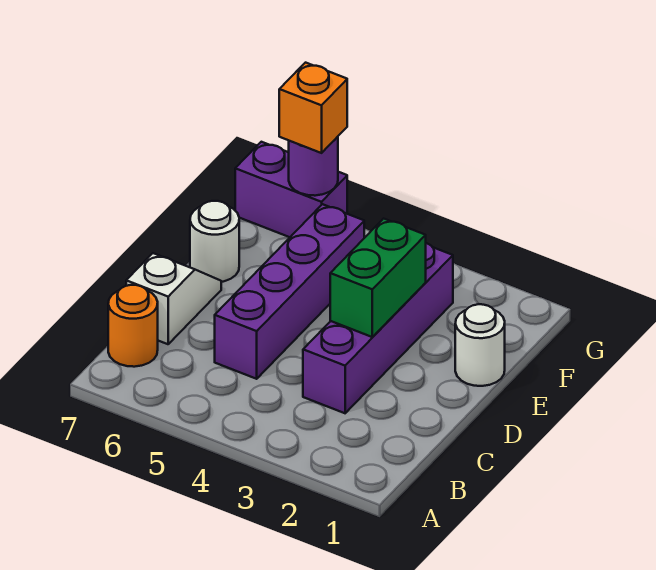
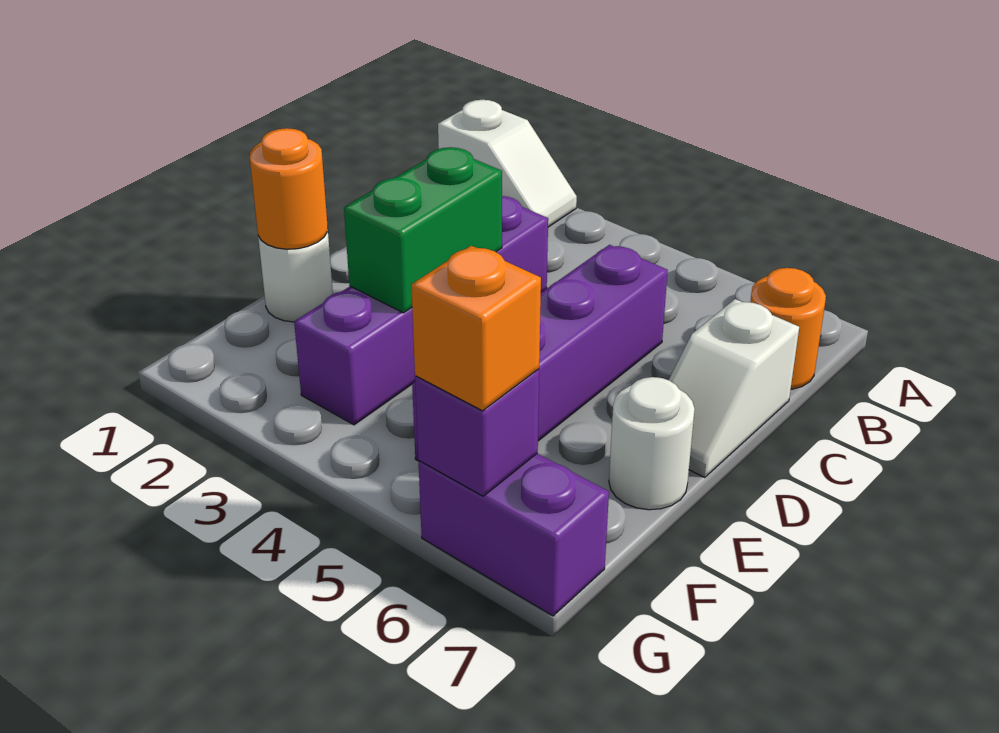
none -> white slope A1:A2 level 1 top 1
none -> orange round brick E1 level 2
purple round brick G6 level 2 -> purple brick G6 level 2

